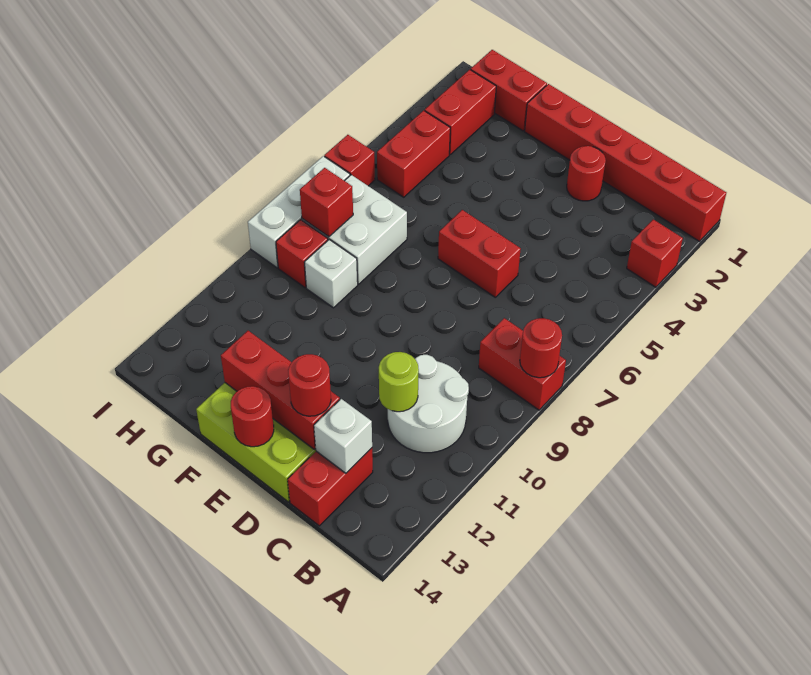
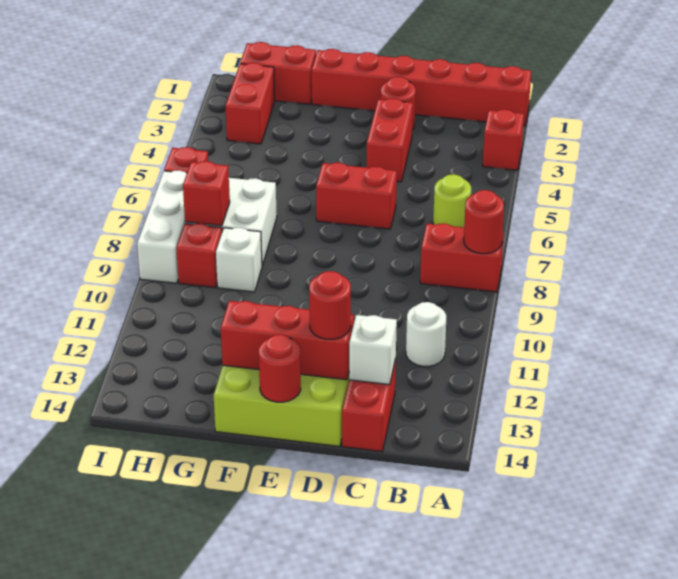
white round brick B10:C11 level 1 -> white round brick B11 level 1
lime round brick C11 level 2 -> lime round brick B6 level 1
red brick H4:H5 level 1 -> red brick D3:D4 level 1

